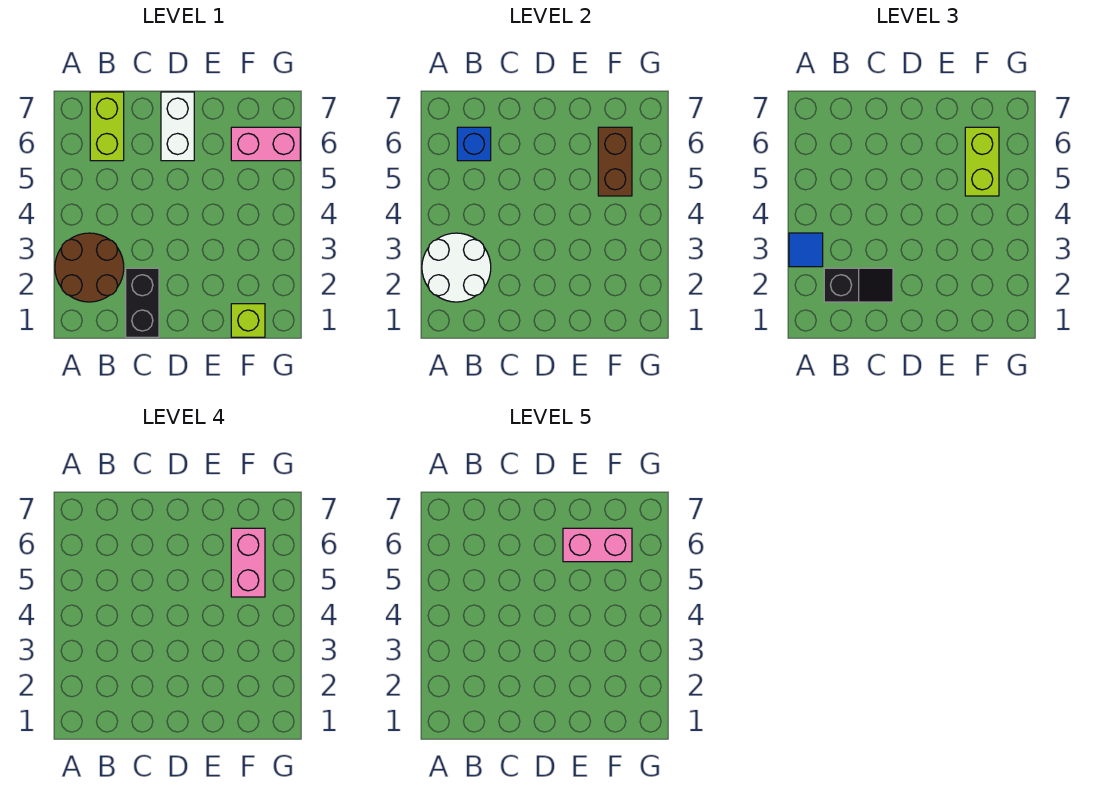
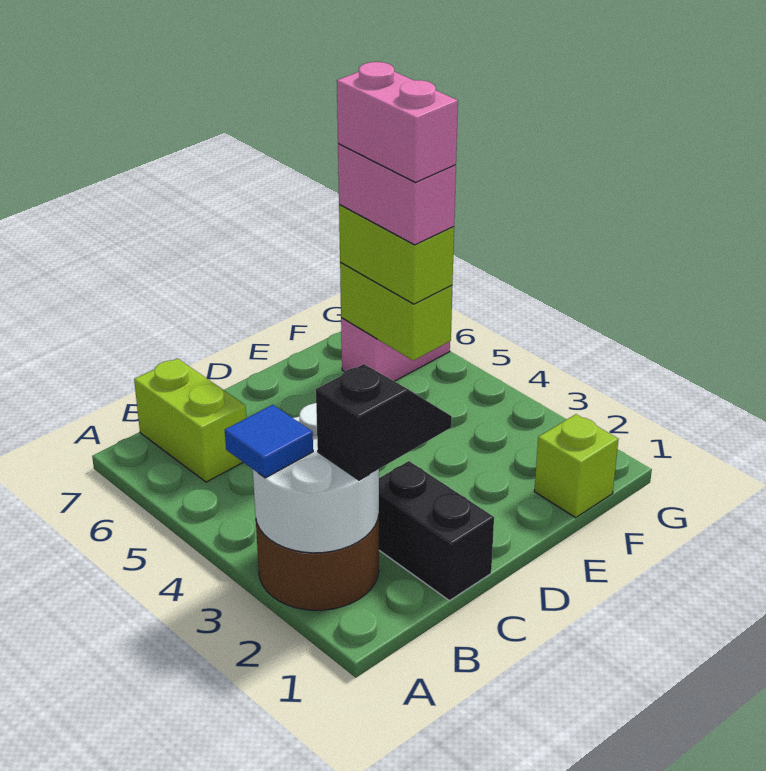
blue brick B6 level 2 -> none
white brick D6:D7 level 1 -> none
pink brick E6:F6 level 5 -> pink brick F5:F6 level 5
brown brick F5:F6 level 2 -> lime brick F5:F6 level 2

